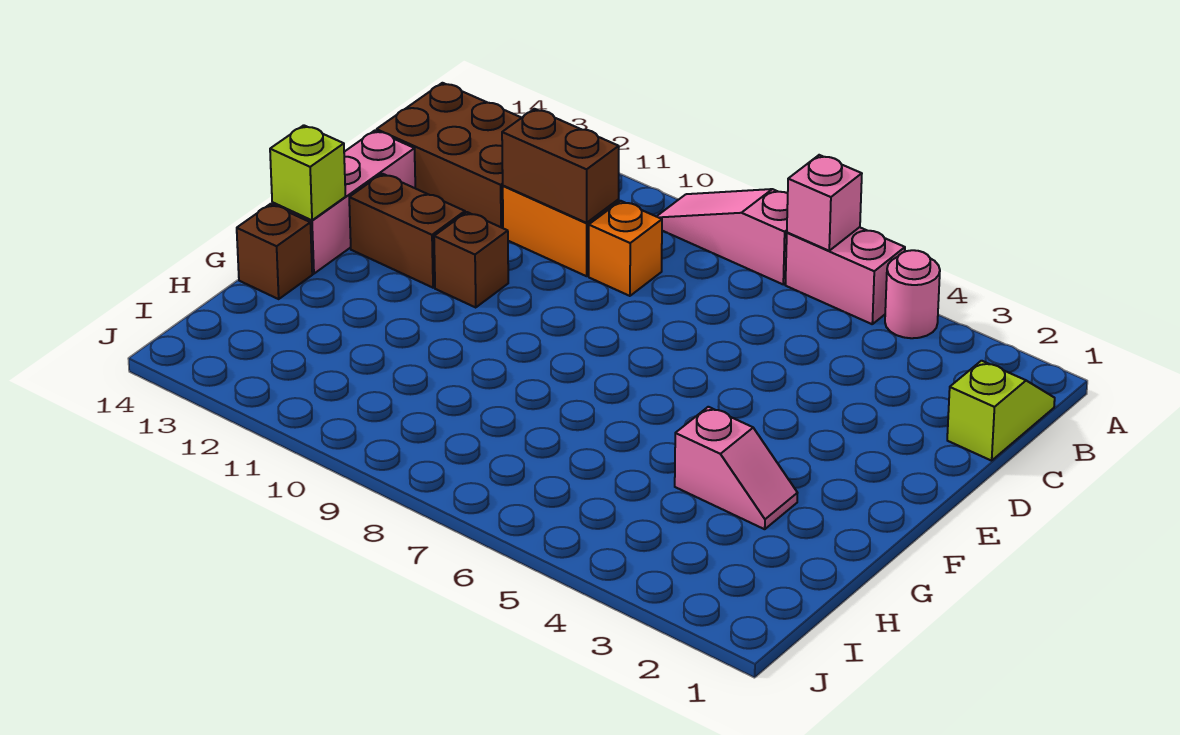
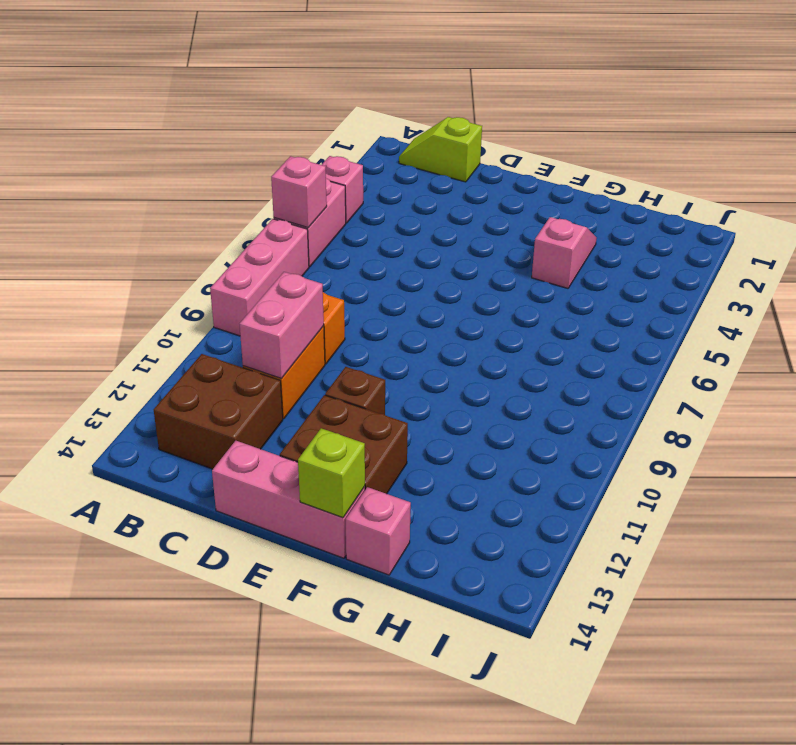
pink round brick A4 level 1 -> pink brick A4 level 1
pink slope A7:A9 level 1 top 7 -> pink brick A7:A9 level 1
brown brick B12:C14 level 1 -> brown brick B12:C13 level 1
brown brick C10:C11 level 2 -> pink brick C10:C11 level 2
brown brick E12:E13 level 1 -> brown brick E12:F13 level 1
brown brick G14 level 1 -> pink brick G14 level 1

